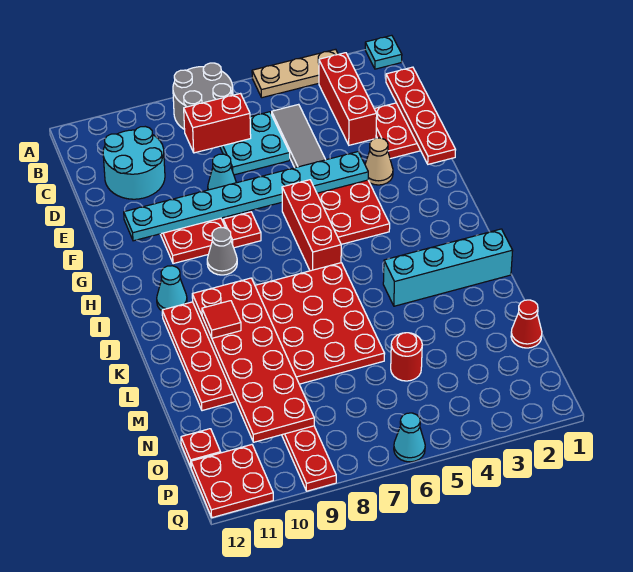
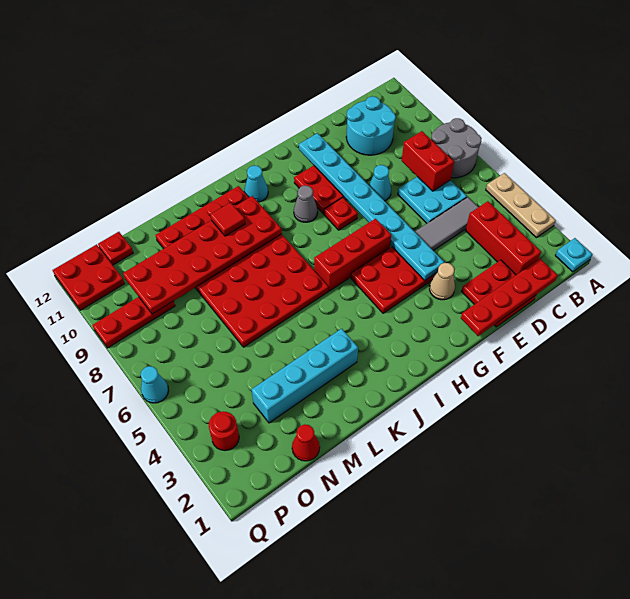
red brick B3:D3 level 1 -> red brick C2:C4 level 1
cyan brick K1:K4 level 1 -> cyan brick K3:N3 level 1
red round brick N5 level 1 -> red round brick P3 level 1

